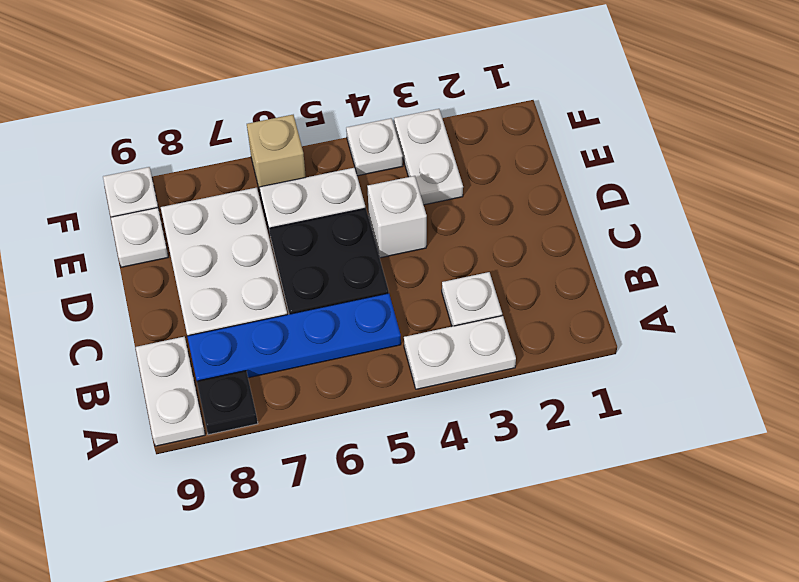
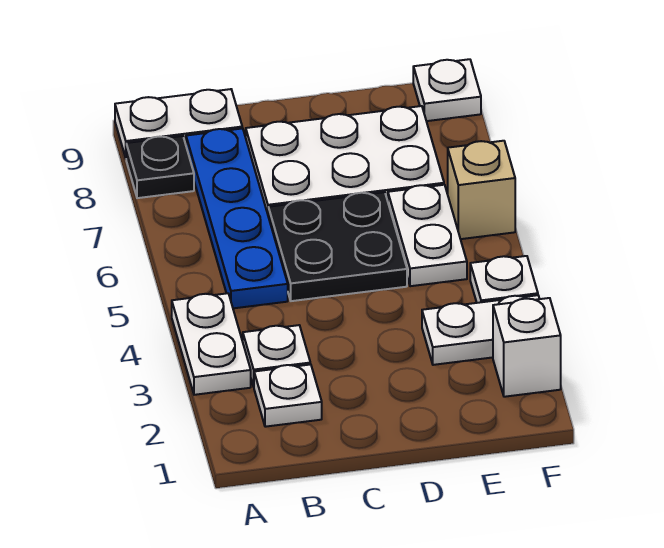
white brick D4 level 1 -> white brick F2 level 1
white plate E9 level 1 -> white plate B2 level 1

